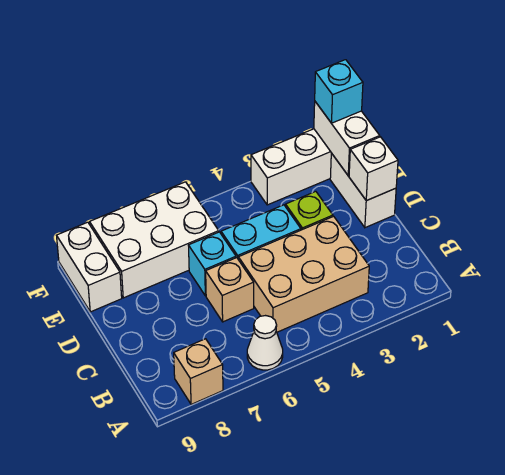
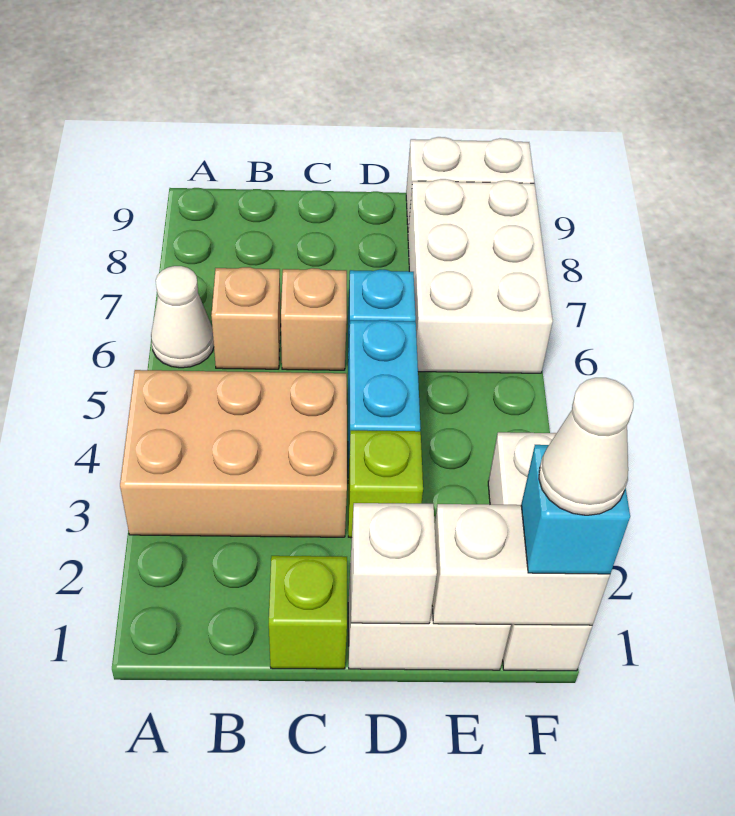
tan brick A8 level 1 -> tan brick B6 level 1
tan brick B3:C5 level 1 -> tan brick A3:C4 level 1
none -> lime brick C1 level 1
none -> white cone F1 level 4

